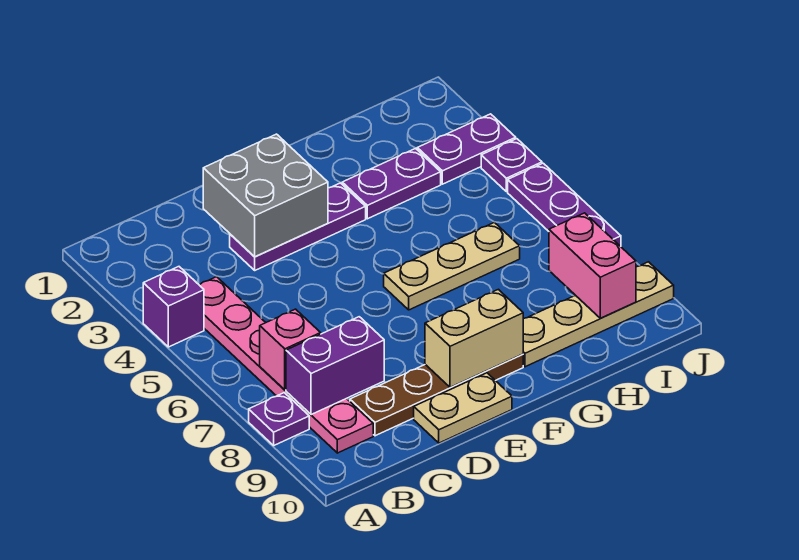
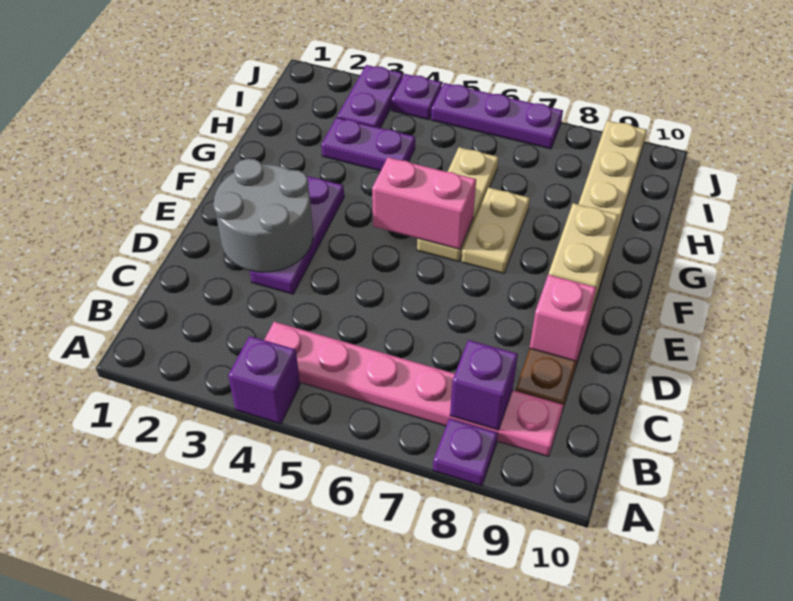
pink brick B7 level 2 -> pink brick D9 level 2
purple brick B8:C8 level 2 -> purple brick B8 level 2
grey brick D2:E3 level 2 -> grey round brick D2:E3 level 2
tan plate D10:E10 level 1 -> tan plate F7:G7 level 1
purple plate G3:H3 level 1 -> purple plate H3:H4 level 1
pink brick I8:I9 level 2 -> pink brick F5:F6 level 2

